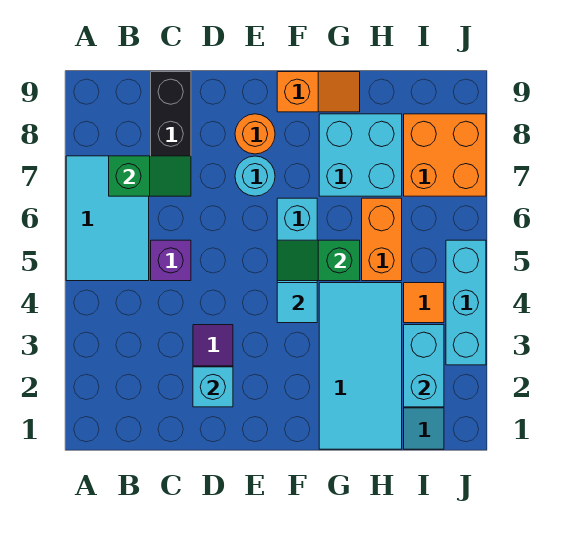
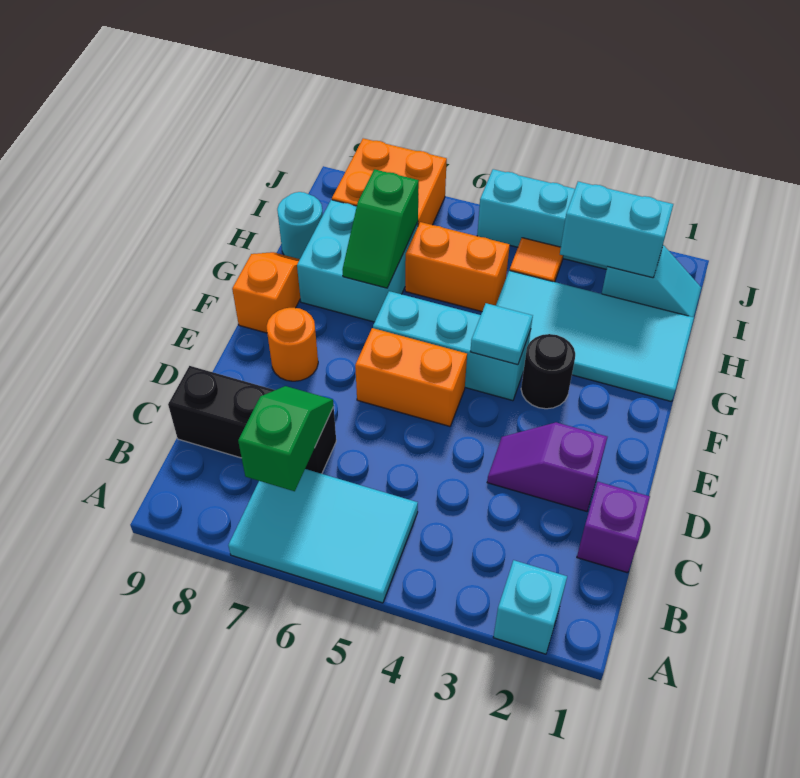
purple brick C5 level 1 -> purple brick C1 level 1
cyan brick D2 level 2 -> cyan brick A2 level 1
none -> orange brick E5:E6 level 1
cyan round brick E7 level 1 -> cyan round brick H9 level 1
none -> black round brick F3 level 1
green slope F5:G5 level 2 top G -> green slope G7:H7 level 2 top H

